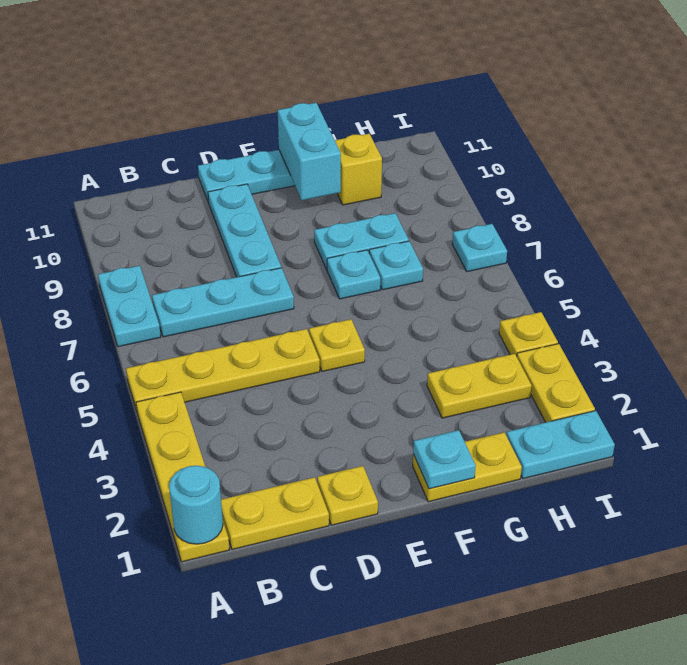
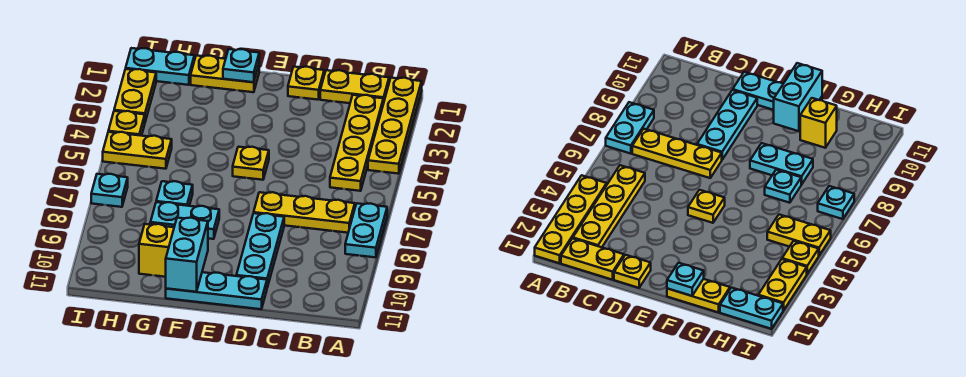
cyan round brick A1 level 2 -> none
yellow plate A5:D5 level 1 -> yellow plate B2:B5 level 1
cyan plate B7:D7 level 1 -> yellow plate B7:D7 level 1
cyan plate F7 level 1 -> none
yellow plate G3:H3 level 1 -> yellow plate H5:I5 level 1

